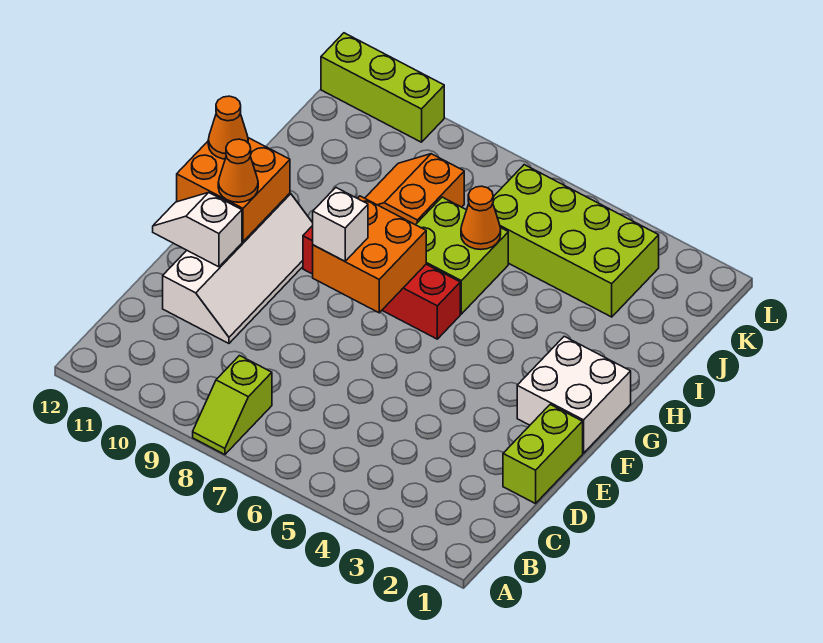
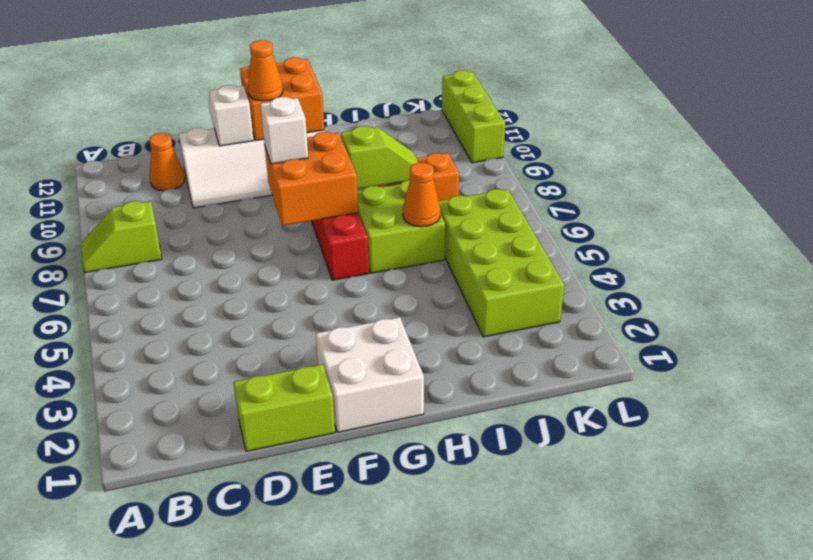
orange cone G12 level 3 -> orange cone C11 level 1
none -> lime slope H8:I8 level 2 top H

